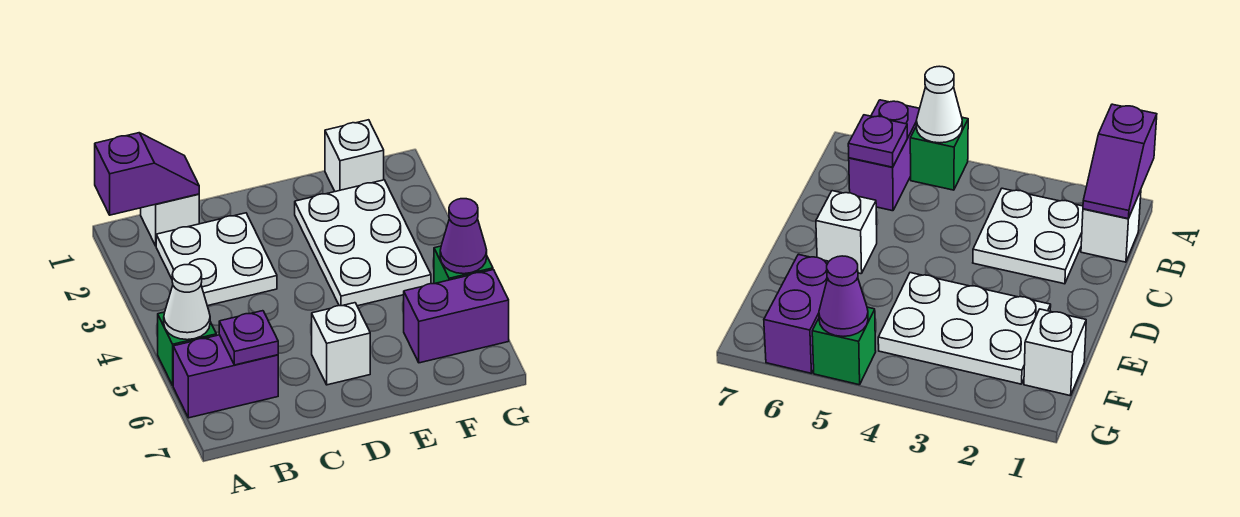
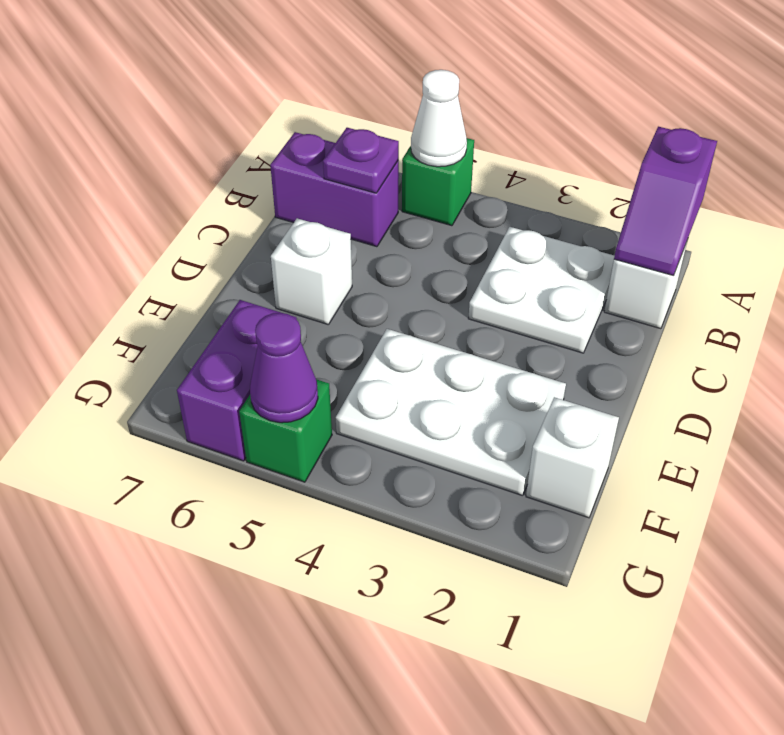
purple brick A6:B6 level 1 -> purple brick B6:B7 level 1

